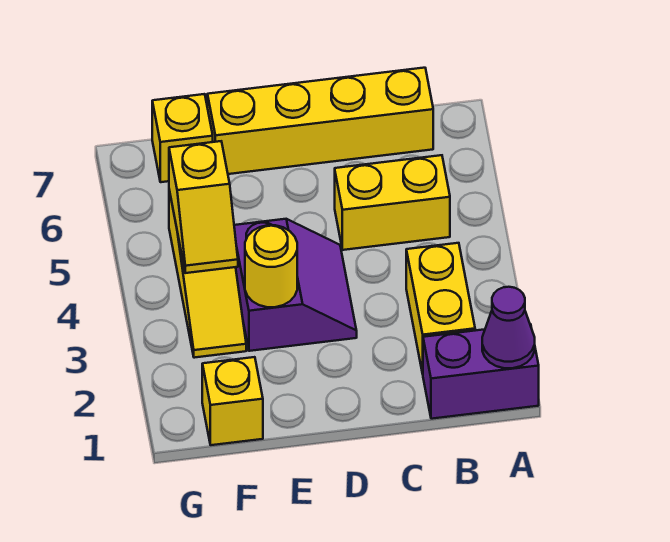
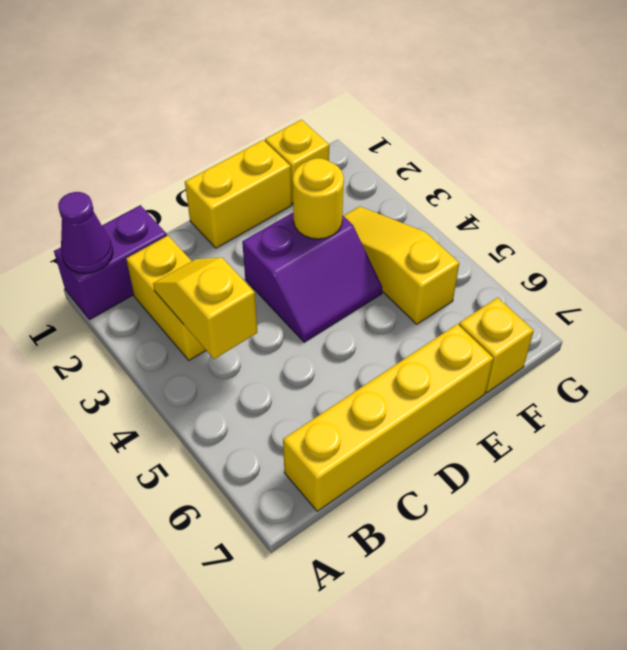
yellow brick B5:C5 level 1 -> yellow brick D1:E1 level 1
purple slope D3:E4 level 1 top E -> purple slope D3:E4 level 1 top 3
yellow slope F4:F5 level 2 top 5 -> yellow slope B3:B4 level 2 top 4

